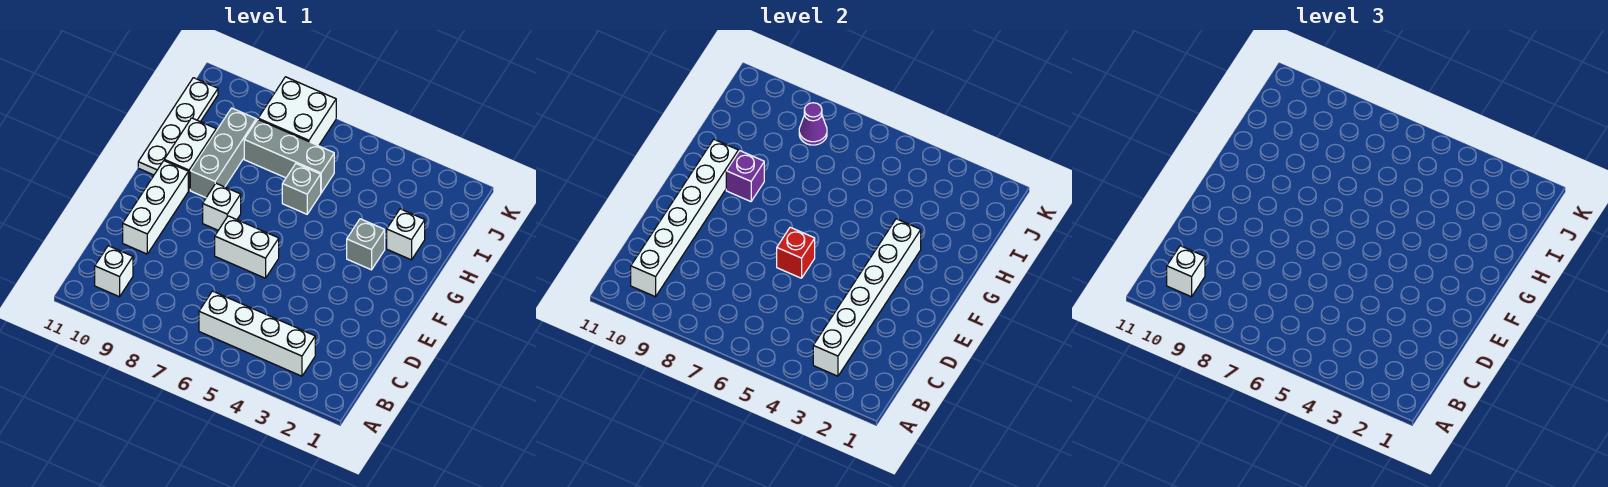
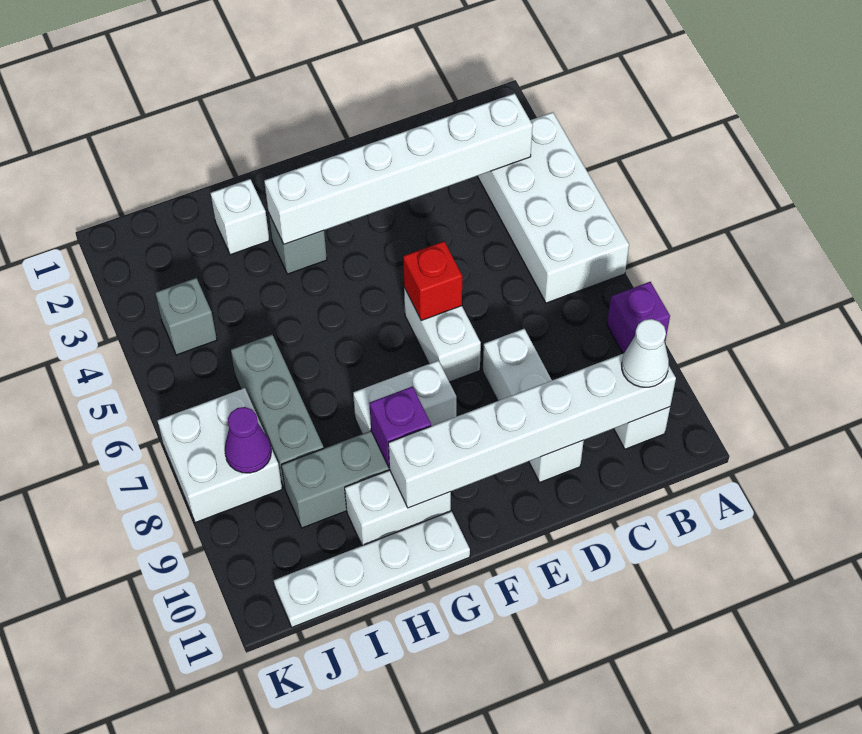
none -> purple brick A8 level 1
white brick B3:B6 level 1 -> white brick A3:B6 level 1
white brick B10 level 3 -> white cone B10 level 3
white brick D10:F10 level 1 -> white brick D8:D10 level 1
white brick F8 level 1 -> white brick F8:G8 level 1
grey brick H6 level 1 -> grey brick J4 level 1

